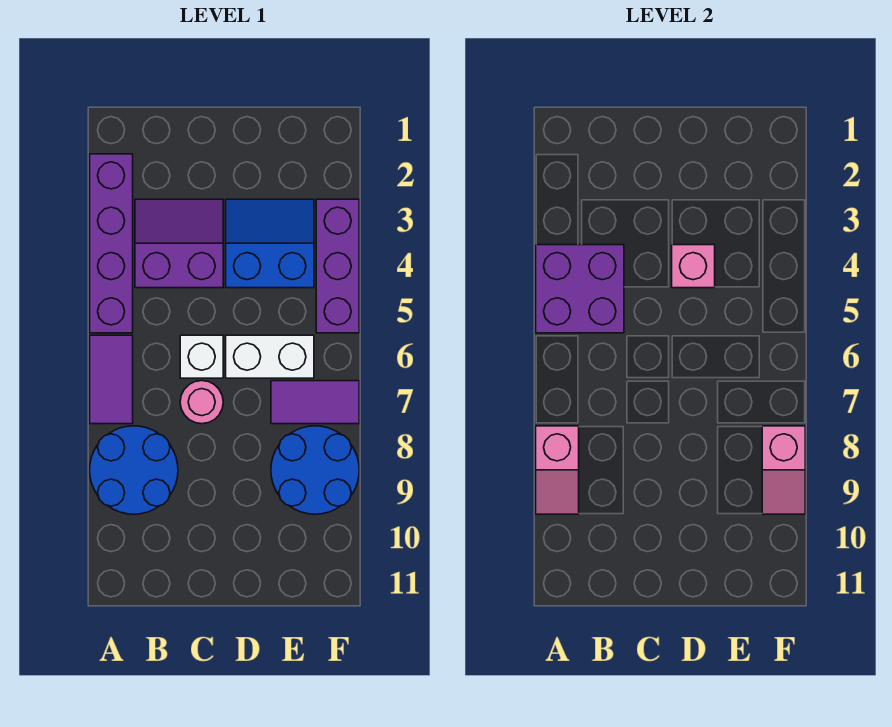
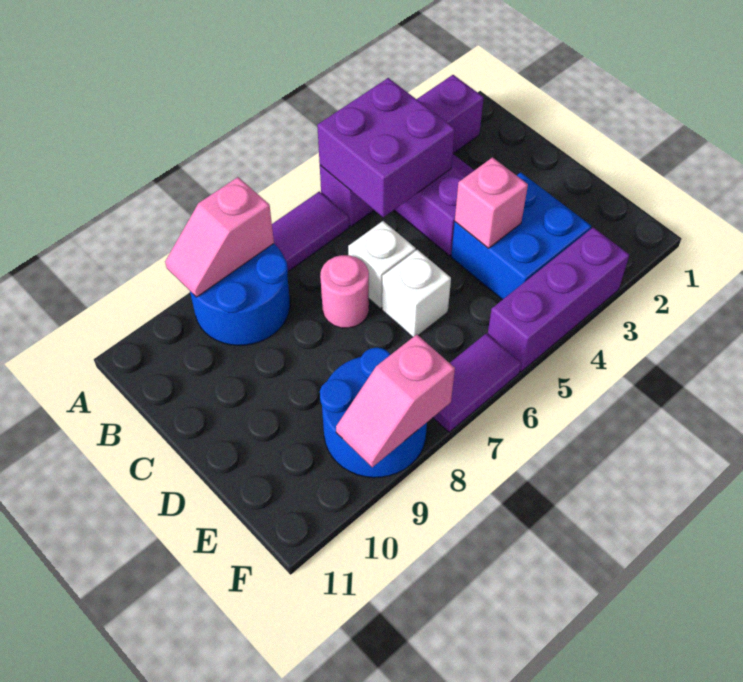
blue slope D3:E4 level 1 top 4 -> blue brick D3:E4 level 1
white brick D6:E6 level 1 -> white brick D6 level 1
purple tile E7:F7 level 1 -> purple tile F6:F7 level 1

